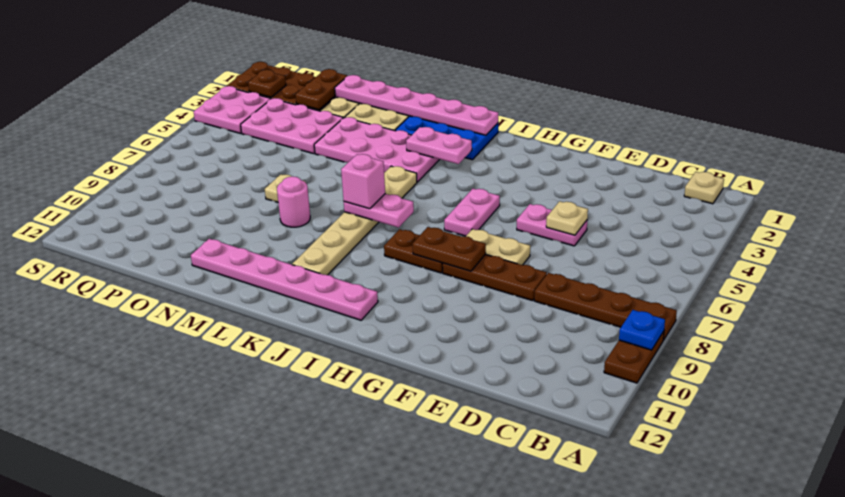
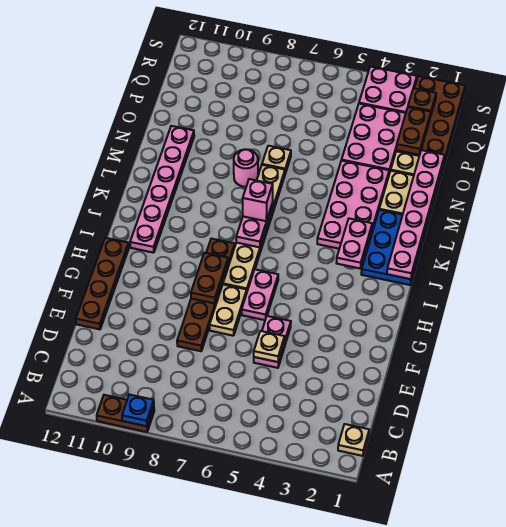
brown plate A8:D8 level 1 -> brown plate E12:H12 level 1
pink plate H5:H6 level 1 -> pink plate G6:H6 level 1
tan plate K5:K10 level 1 -> tan plate H7:M7 level 1
brown plate P1:P2 level 2 -> brown plate P2:Q2 level 2

